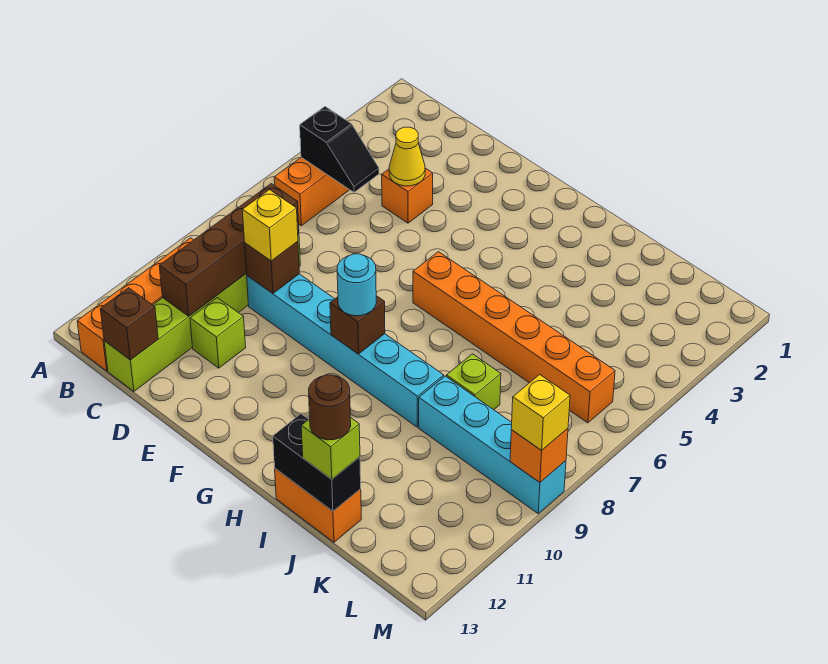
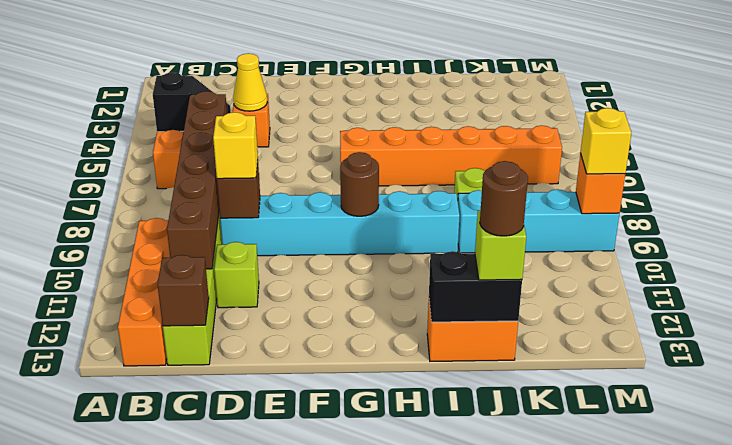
brown brick C8:C11 level 2 -> brown brick C6:C11 level 2
brown brick G9 level 2 -> brown round brick G9 level 2
cyan round brick G9 level 3 -> none

